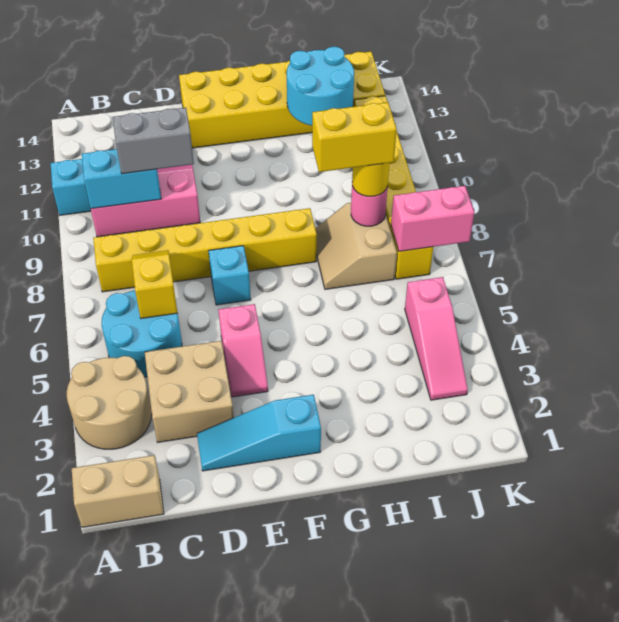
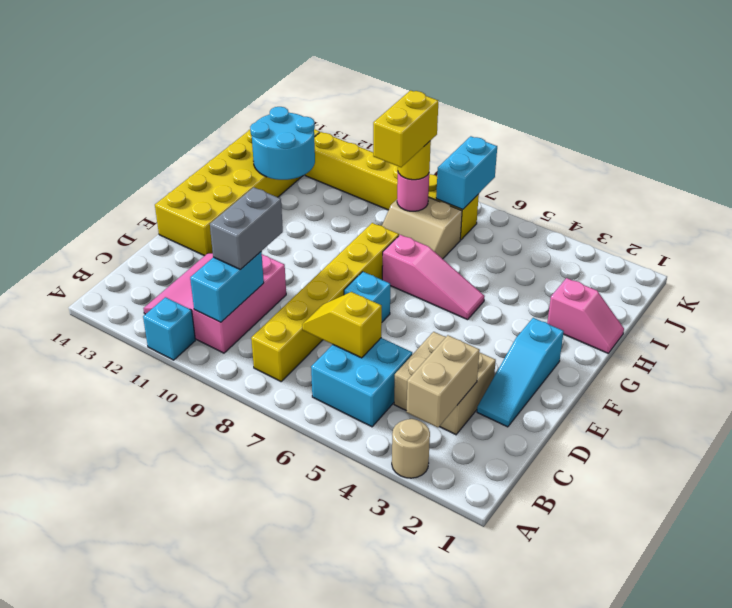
tan brick A1:B1 level 1 -> tan brick B3:C3 level 2
tan round brick A3:B4 level 1 -> tan round brick A3 level 1
cyan round brick B5:C6 level 1 -> cyan brick B5:C6 level 1
pink slope E4:E5 level 1 top 5 -> pink slope H1:H2 level 1 top 2
pink slope J3:J5 level 1 top 5 -> pink slope G5:G7 level 1 top 7
pink brick J7:K7 level 2 -> cyan brick J7:K7 level 2

